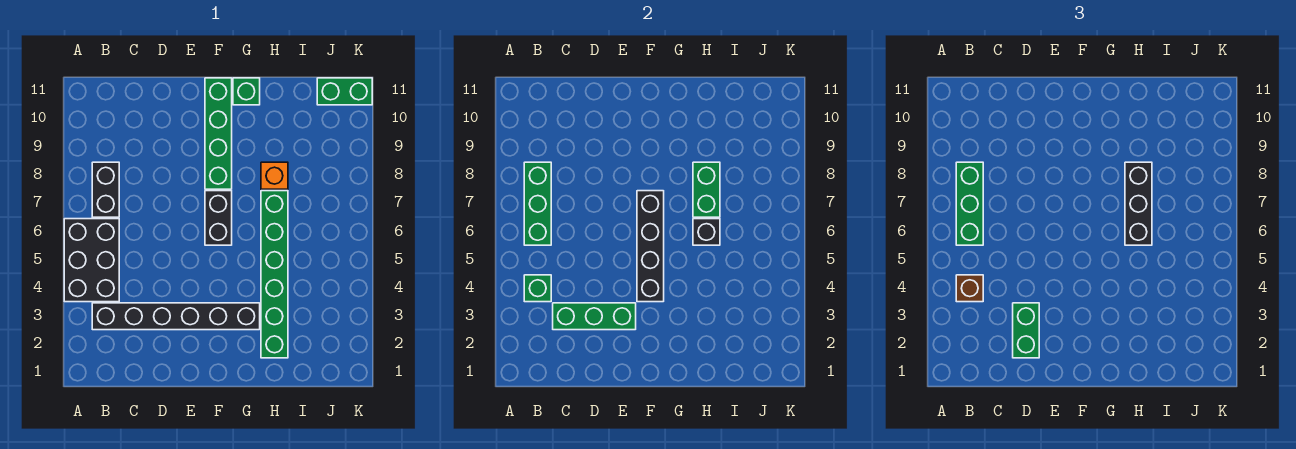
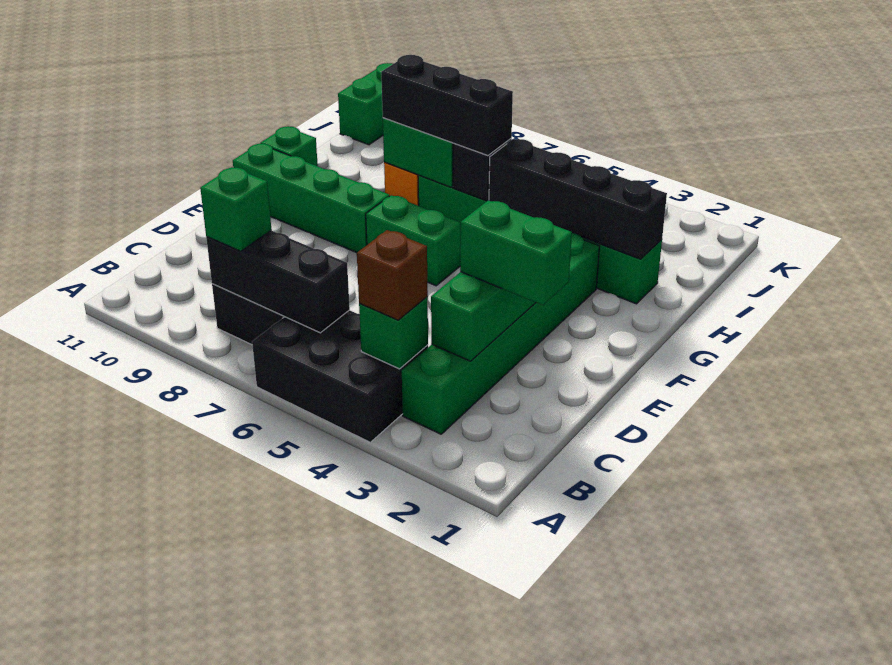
black brick B3:G3 level 1 -> green brick B3:G3 level 1
green brick B6:B8 level 2 -> black brick B6:B8 level 2
green brick B6:B8 level 3 -> green brick B8 level 3
black brick F4:F7 level 2 -> black brick H2:H5 level 2
black brick F6:F7 level 1 -> green brick F6:F7 level 1

